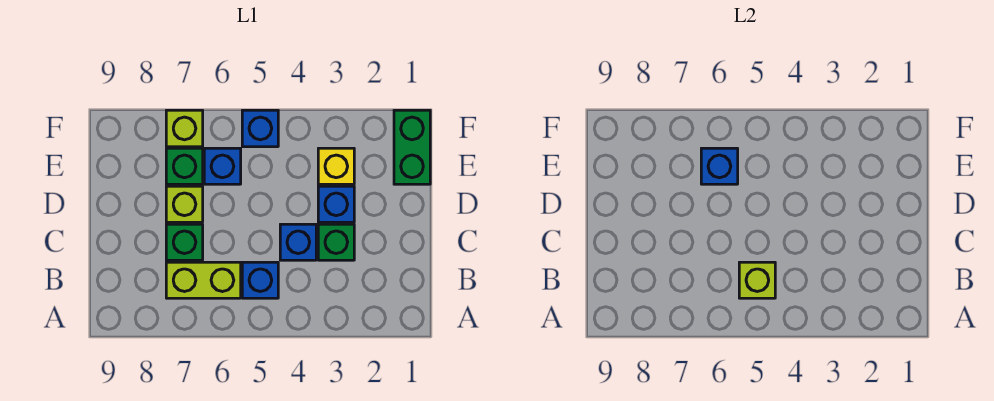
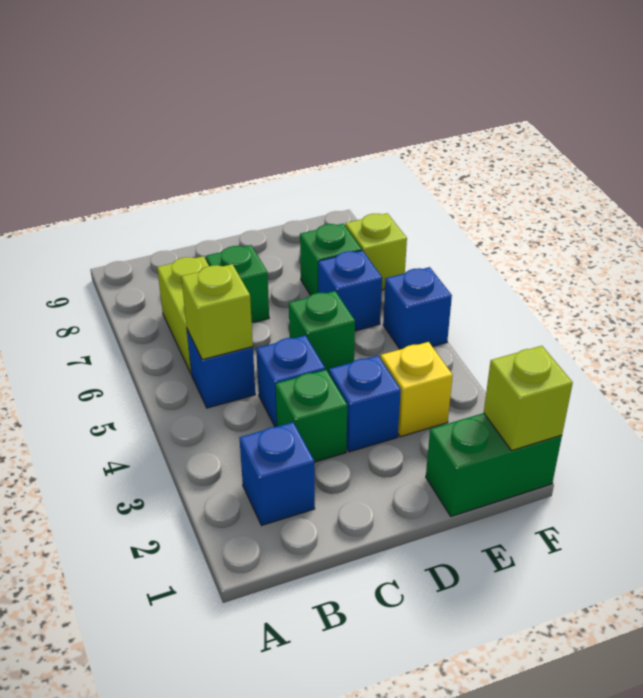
none -> green brick D5 level 1
lime brick D7 level 1 -> lime brick F1 level 2
blue brick E6 level 2 -> blue brick B2 level 1

